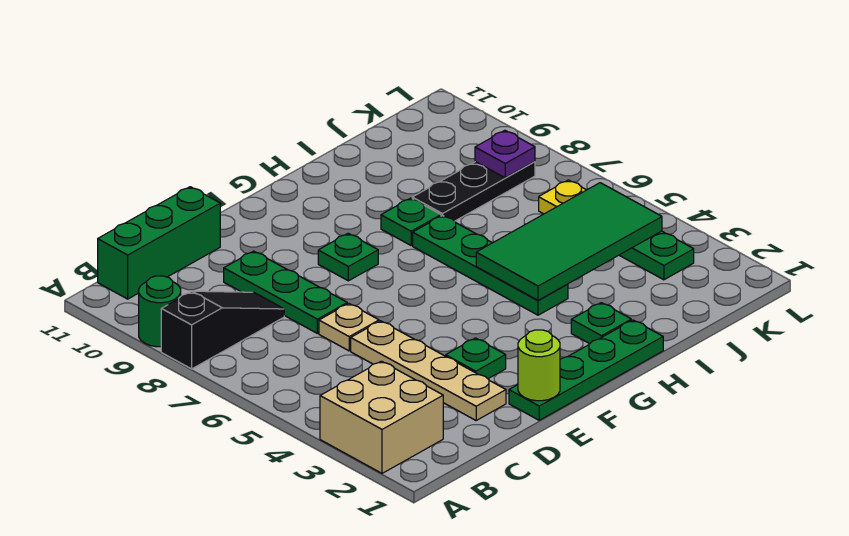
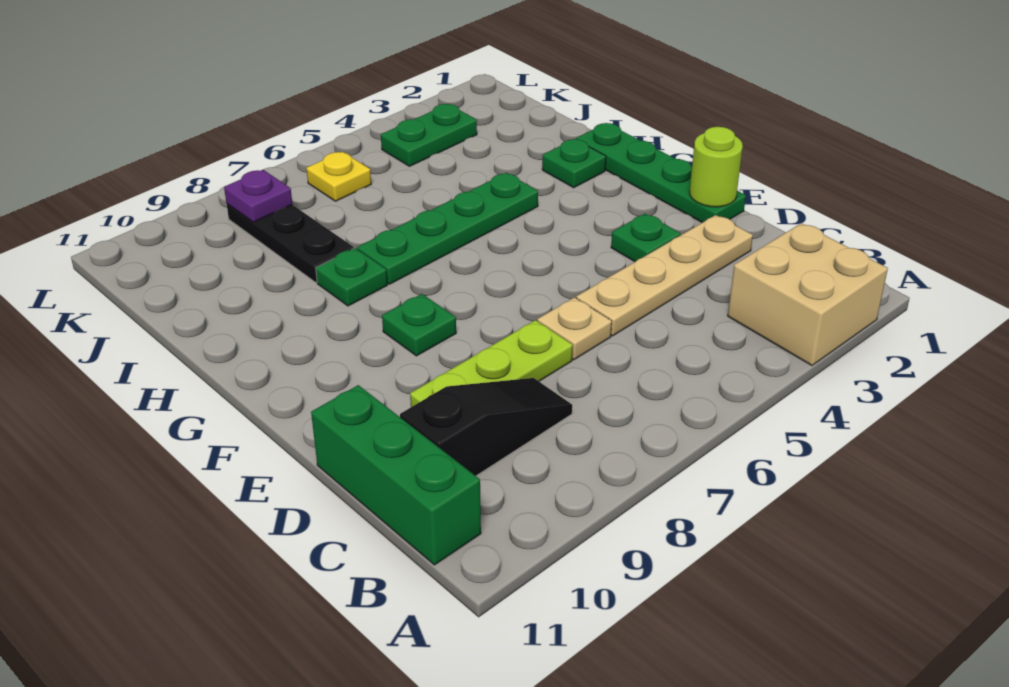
black slope A8:C8 level 1 top A -> black slope C8:C10 level 1 top 10
green round brick A9 level 1 -> none
green plate D7:D9 level 1 -> lime plate D7:D9 level 1
green tile H4:K5 level 2 -> none

